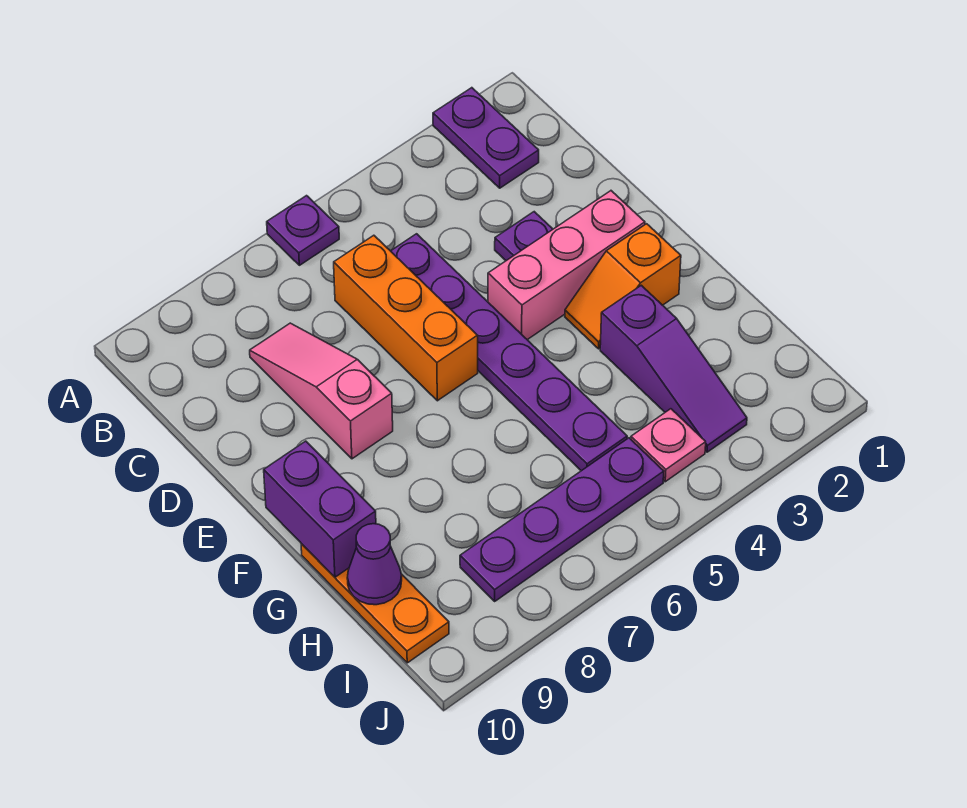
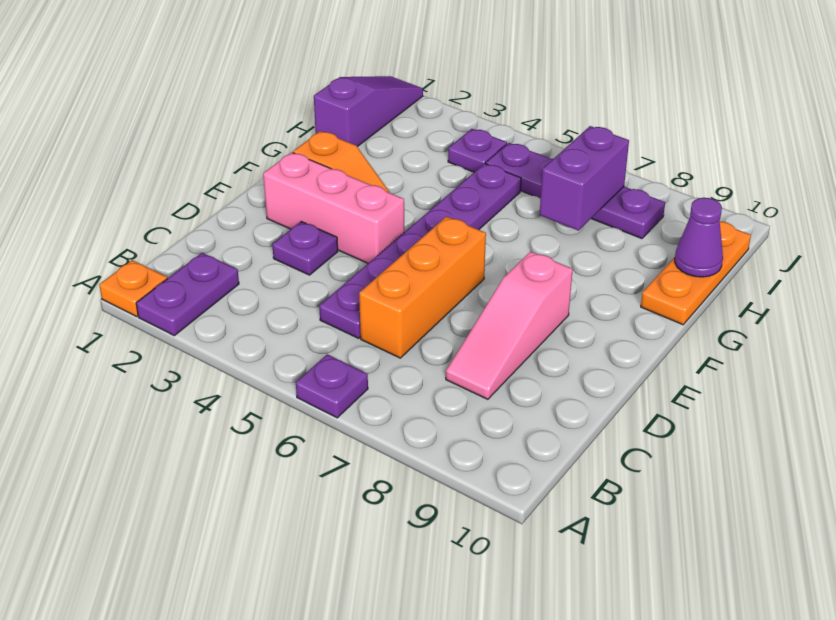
none -> orange plate A1 level 1
purple brick F10:G10 level 2 -> purple brick H7:I7 level 2
purple slope G3:I3 level 1 top G -> purple slope H1:J1 level 1 top H
pink plate I4 level 1 -> purple plate I4 level 1

